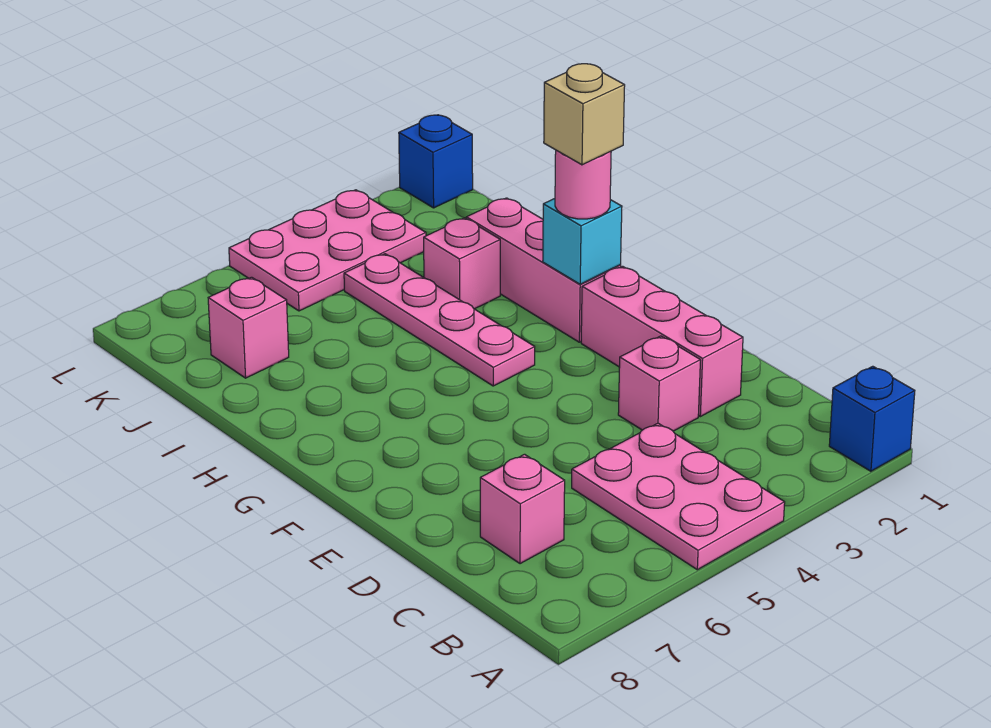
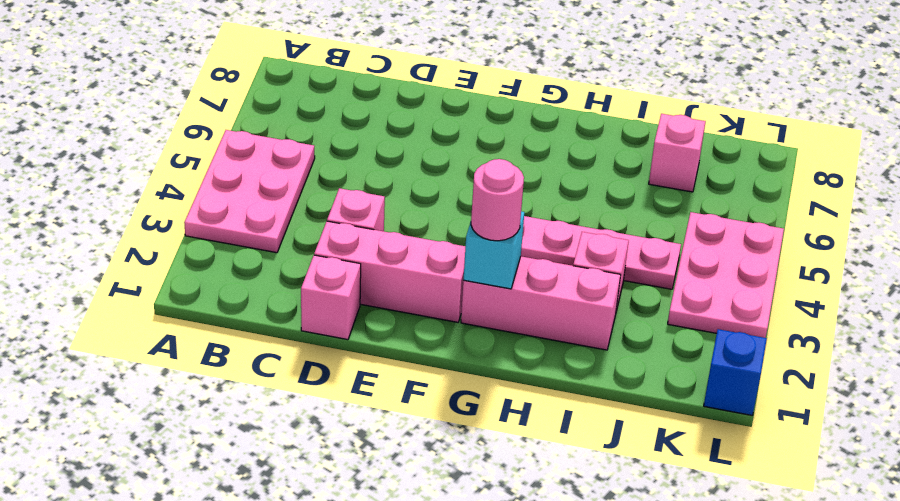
blue brick A1 level 1 -> none
pink plate A4:C5 level 1 -> pink plate A3:B5 level 1
pink brick C7 level 1 -> pink brick D1 level 1
tan brick G2 level 4 -> none

